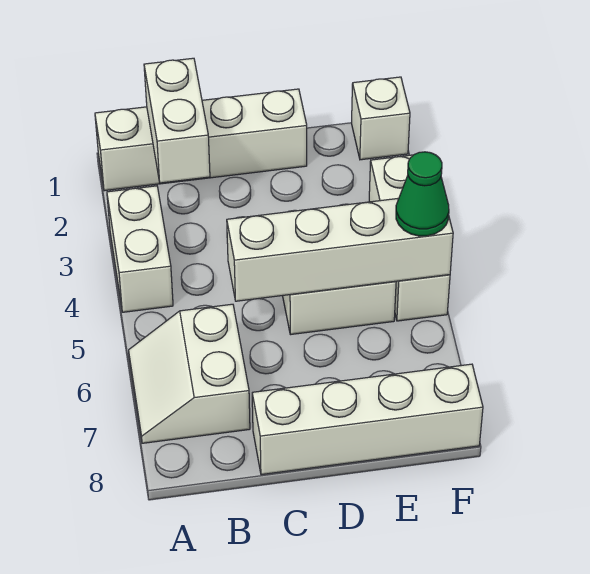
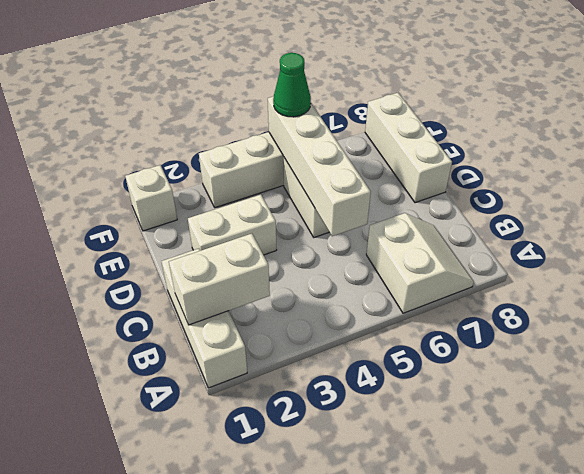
white brick A1:D1 level 1 -> white brick A1:C1 level 1
white brick A3:A4 level 1 -> white brick D2:D3 level 1
white slope A6:B7 level 1 top B -> white slope A6:B7 level 1 top 6
white brick C8:F8 level 1 -> white brick D8:F8 level 1

